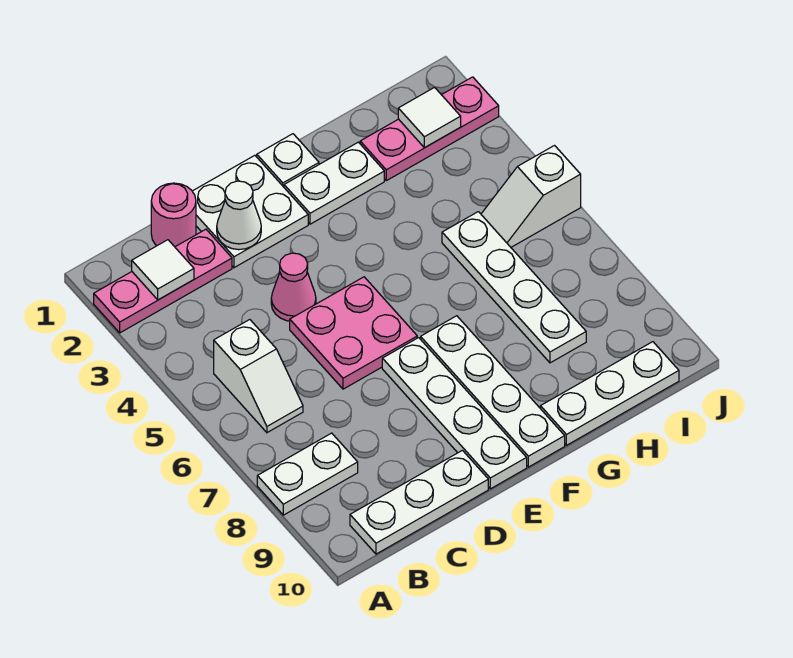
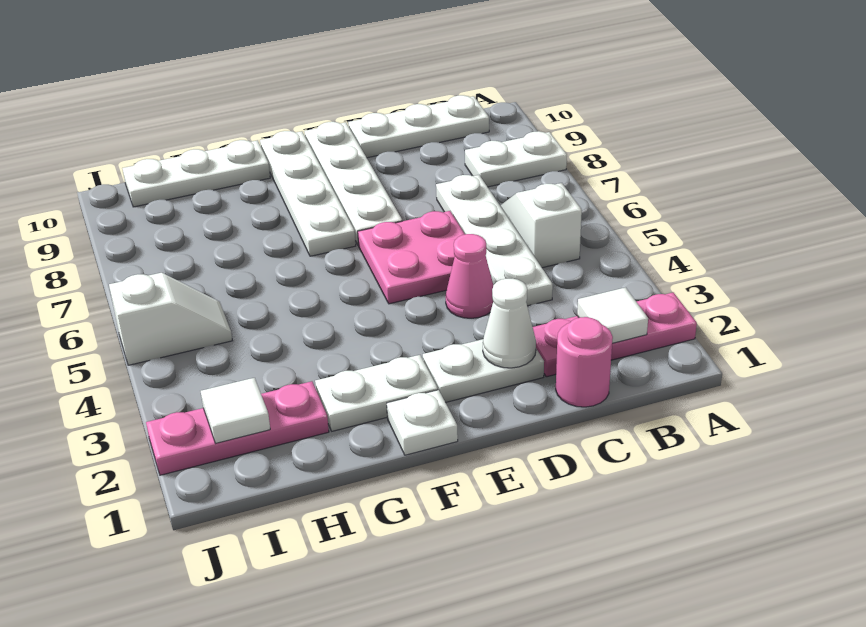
white plate D1:E2 level 1 -> white plate D2:E2 level 1
white plate H5:H8 level 1 -> white plate C4:C7 level 1

